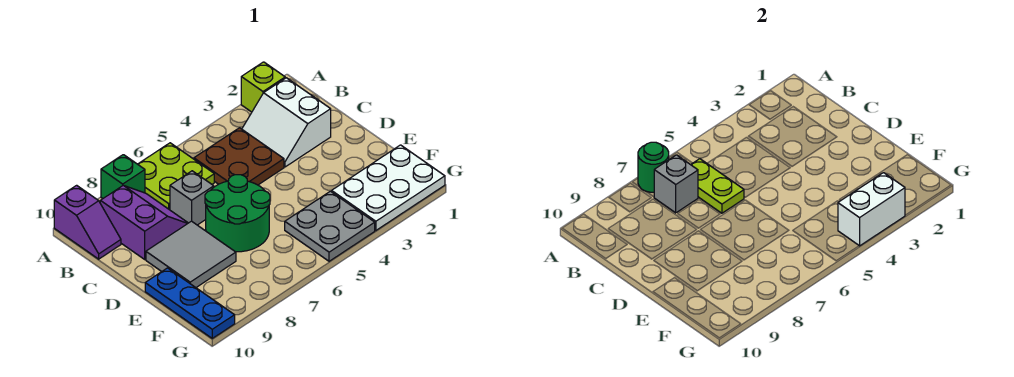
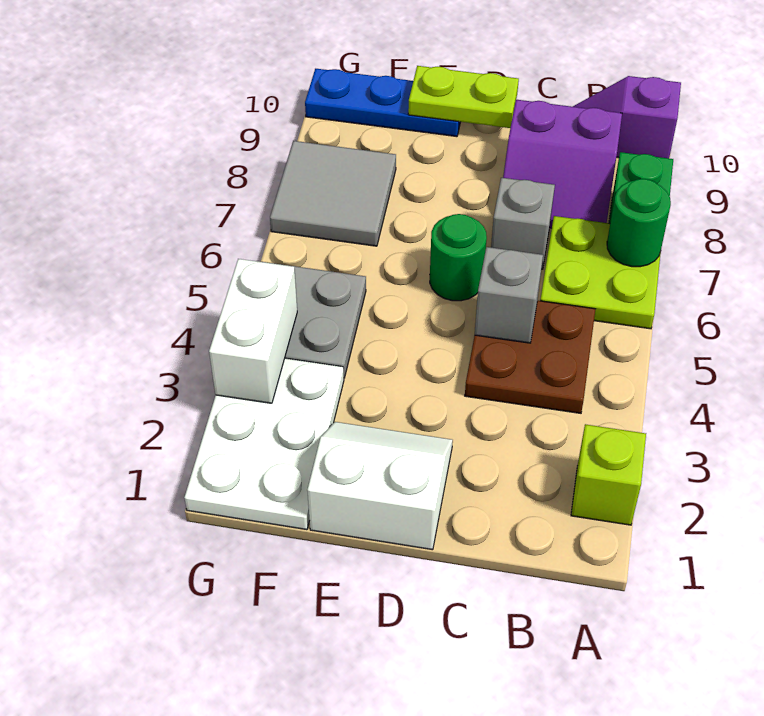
white slope B2:C3 level 1 top 2 -> white slope D1:E2 level 1 top 1
lime plate B6:C6 level 2 -> lime plate D10:E10 level 2
grey brick B7 level 2 -> grey brick C5 level 2
green round brick D6:E7 level 1 -> green round brick D6 level 1
grey tile D8:E9 level 1 -> grey tile F7:G8 level 1

